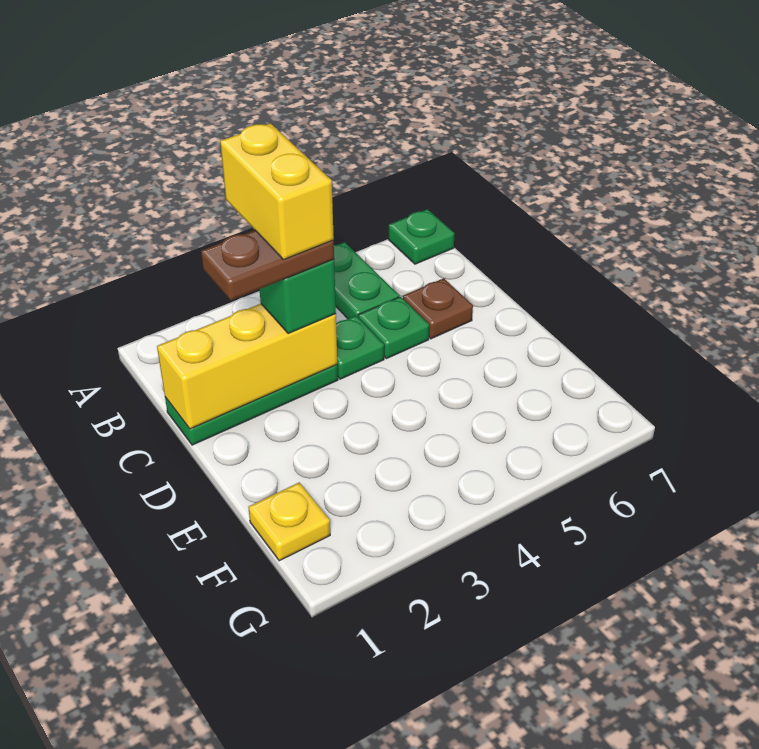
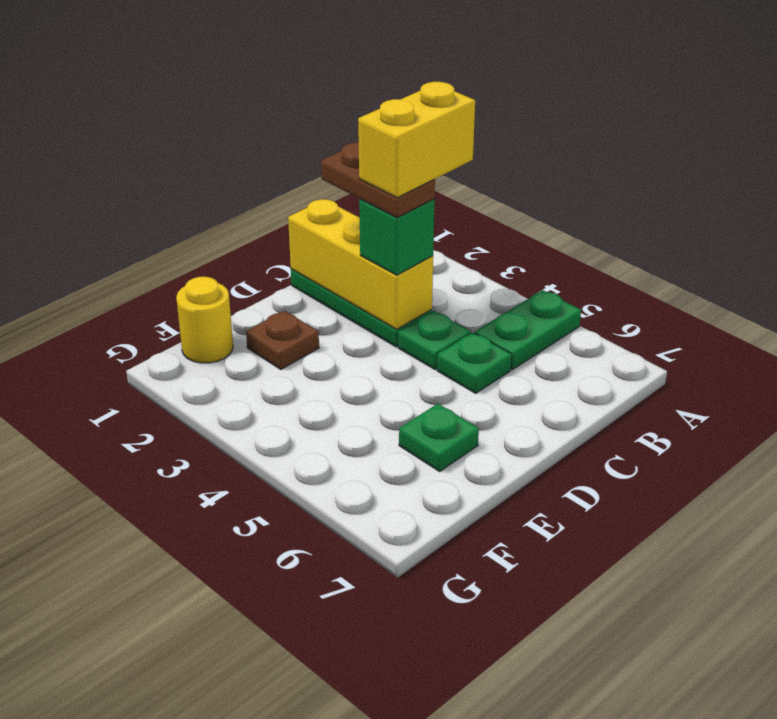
green plate A7 level 1 -> green plate E6 level 1
brown plate C6 level 1 -> brown plate E2 level 1
yellow plate F1 level 1 -> yellow round brick F1 level 1

